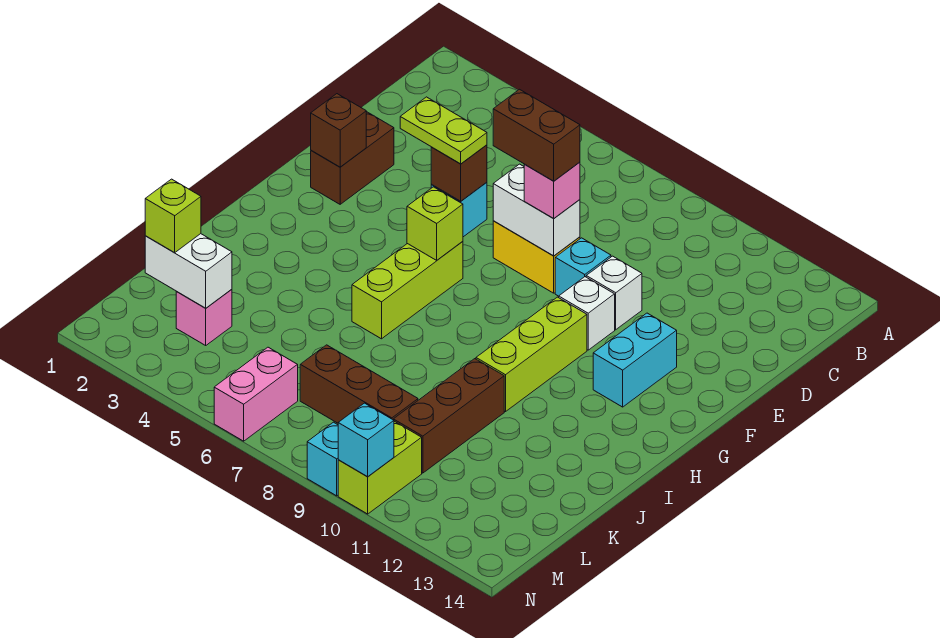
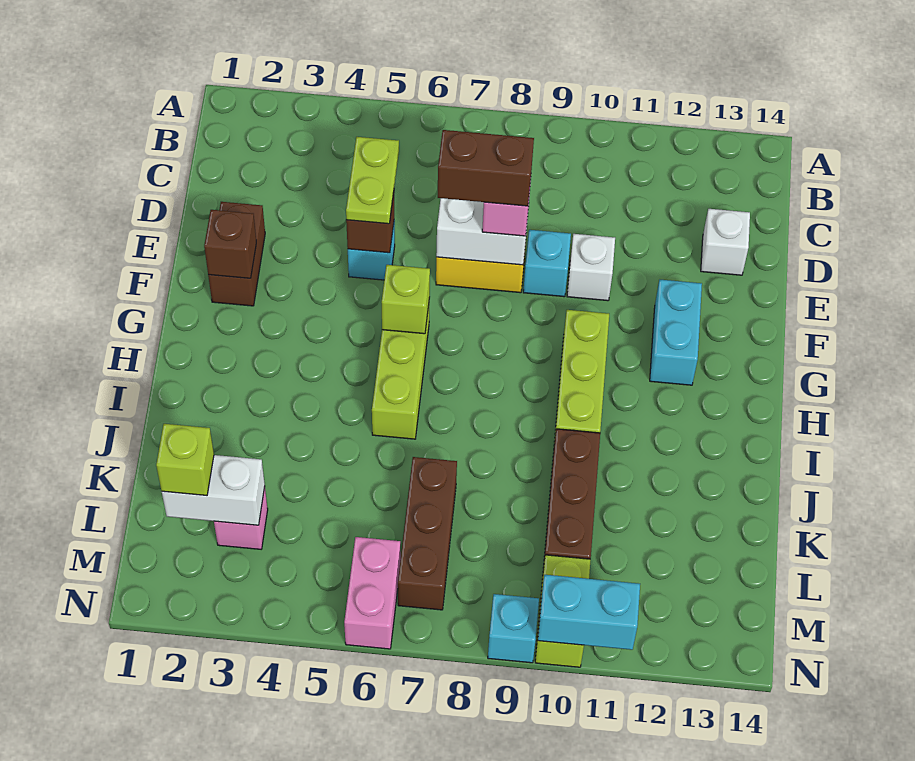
lime plate E4:E5 level 3 -> lime plate D5:E5 level 3
white brick F10 level 1 -> white brick D13 level 1
brown brick L7:L9 level 1 -> brown brick K7:M7 level 1
cyan brick N10 level 2 -> cyan brick N10:N11 level 2

